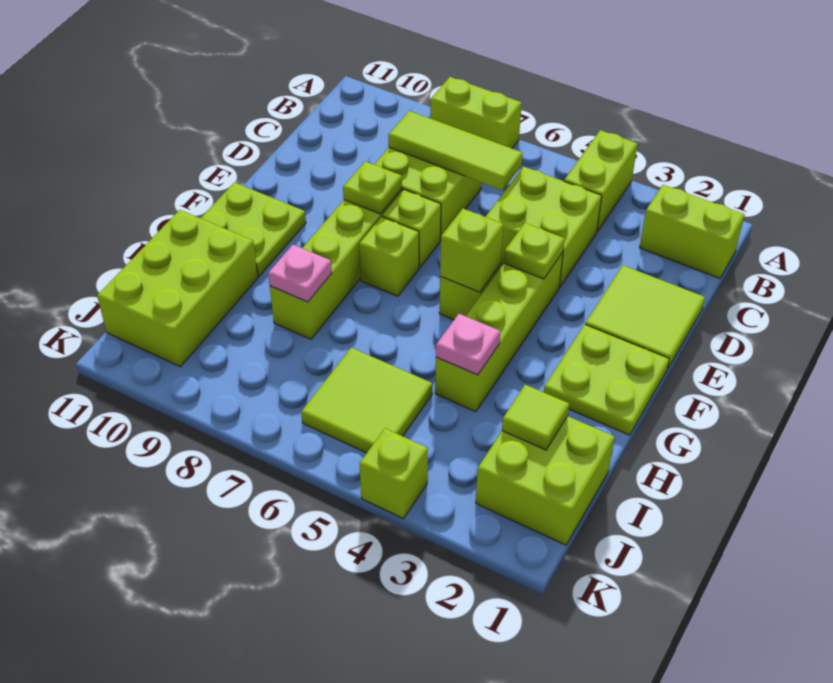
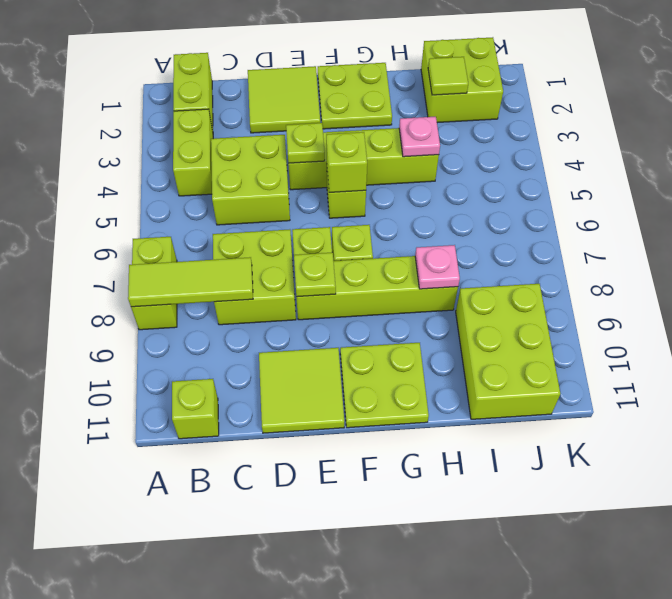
lime brick A4:B4 level 1 -> lime brick B3:B4 level 1
lime tile C6:C8 level 2 -> lime tile A8:C8 level 2
lime brick H10:J11 level 1 -> lime brick I9:J11 level 1
lime tile I5:J6 level 1 -> lime tile D10:E11 level 1
lime brick K4 level 1 -> lime brick B11 level 1

